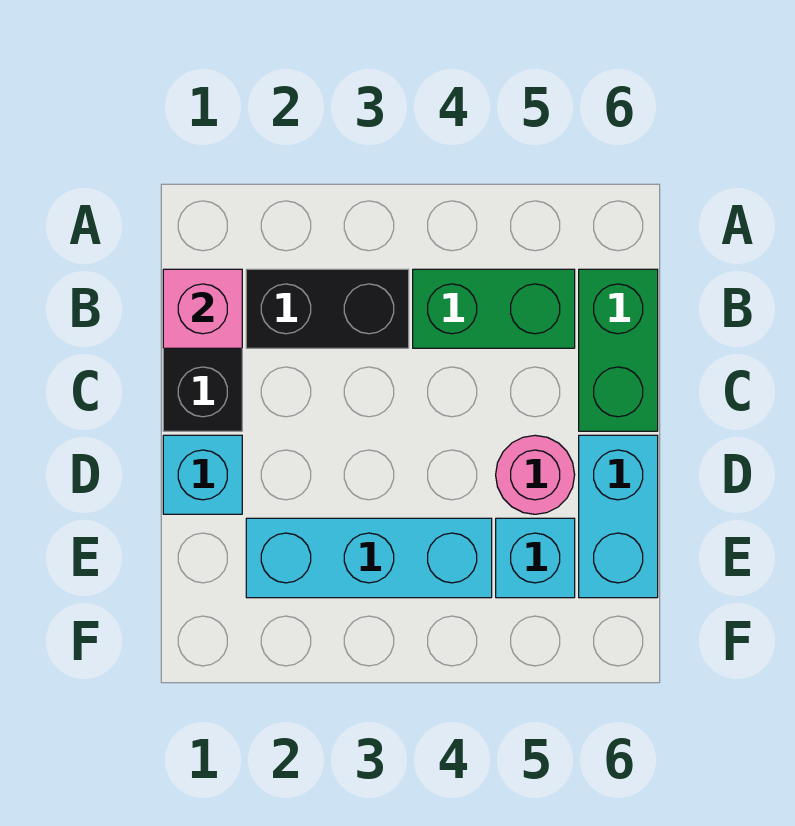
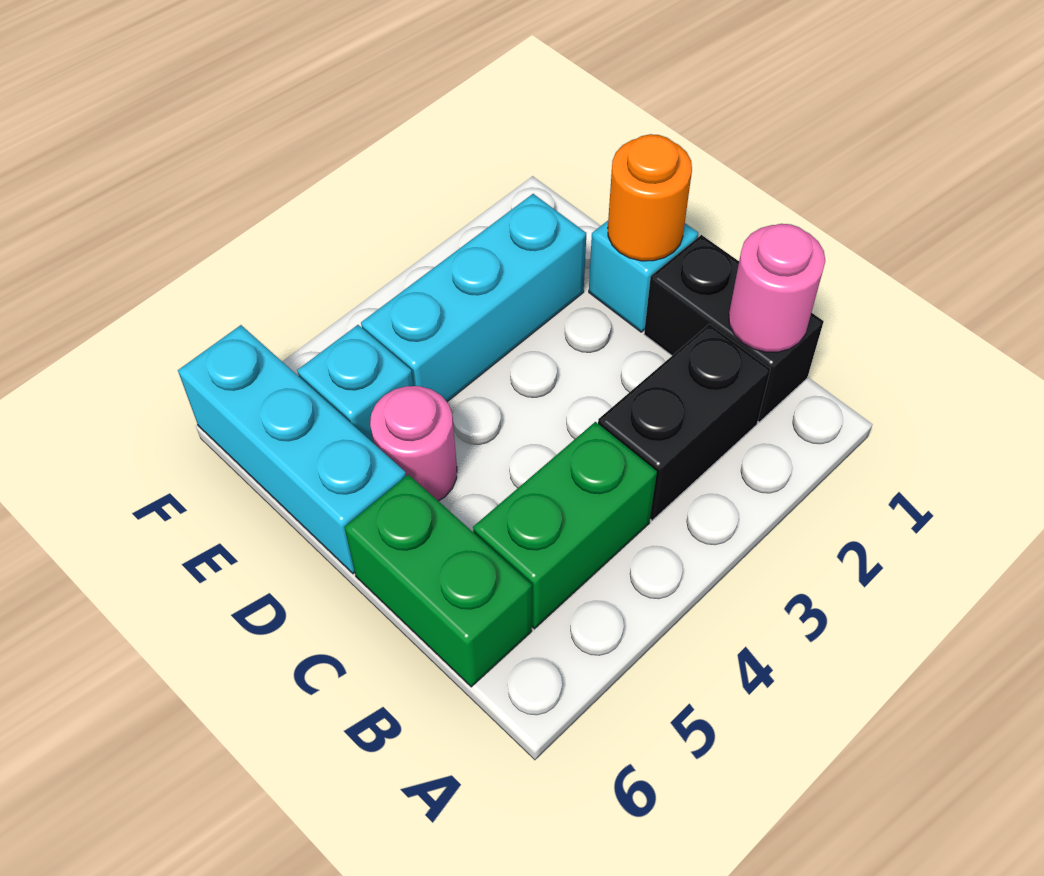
pink brick B1 level 2 -> pink round brick B1 level 2
none -> orange round brick D1 level 2
cyan brick D6:E6 level 1 -> cyan brick D6:F6 level 1

